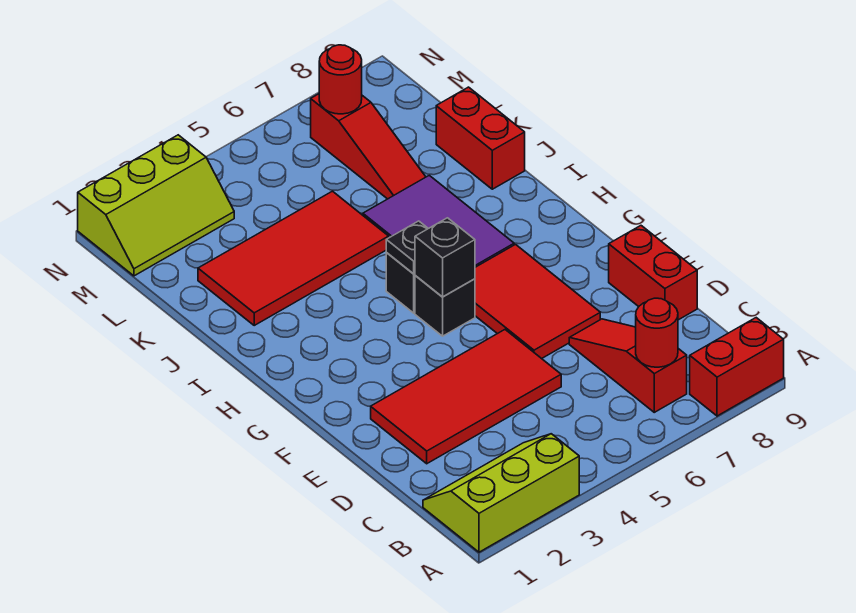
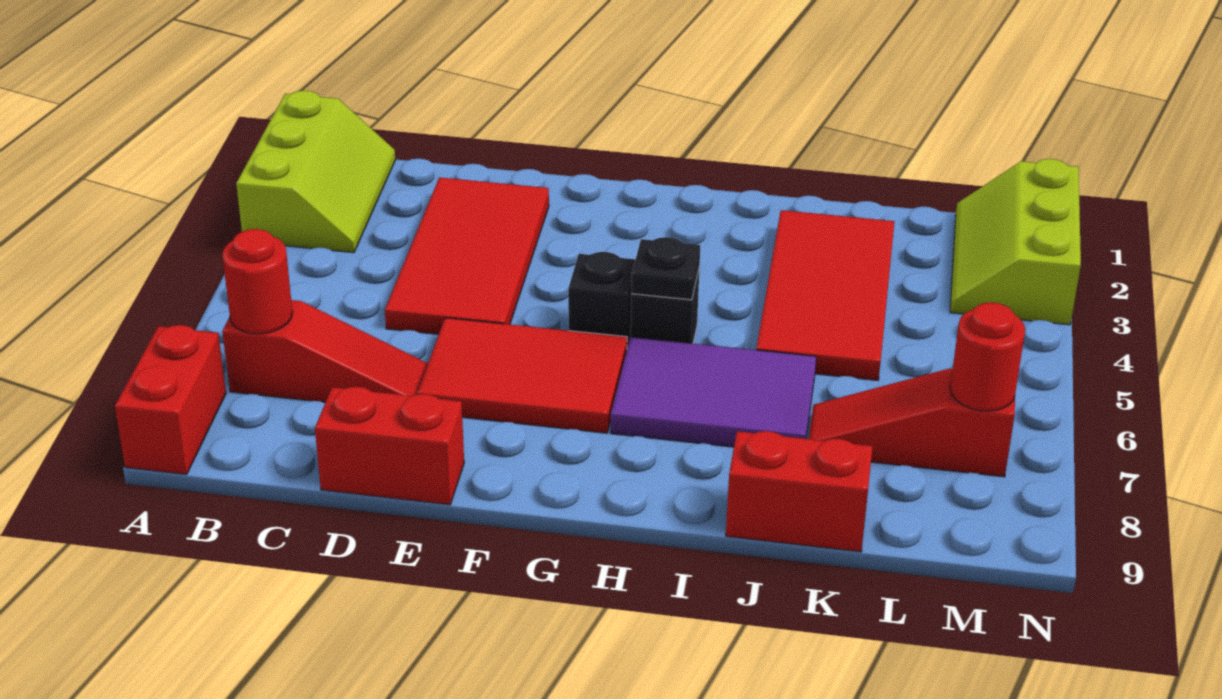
black brick G5 level 2 -> none

